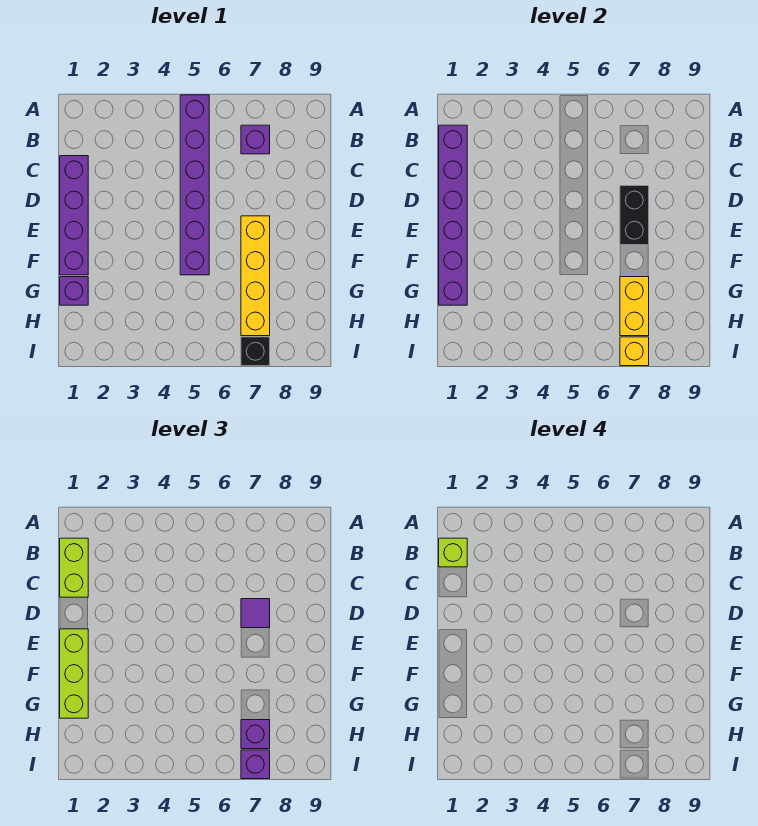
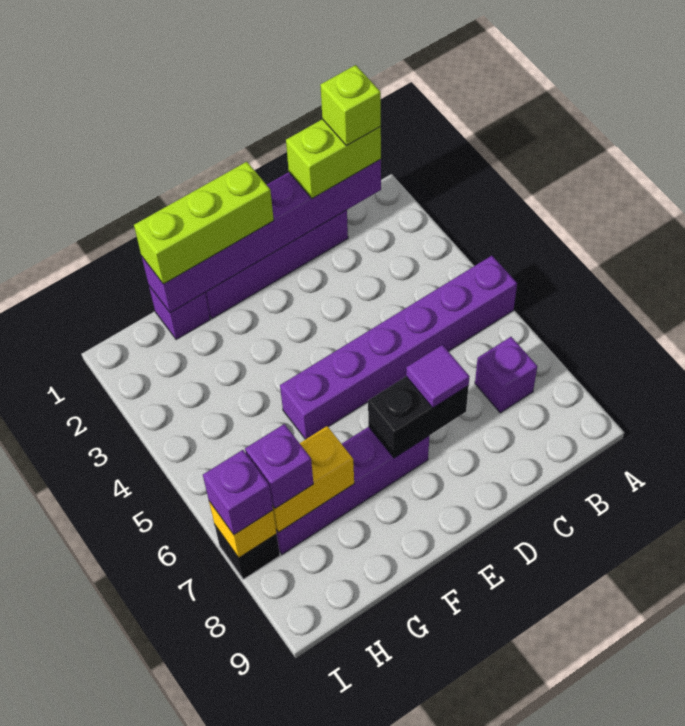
yellow brick E7:H7 level 1 -> purple brick E7:H7 level 1

